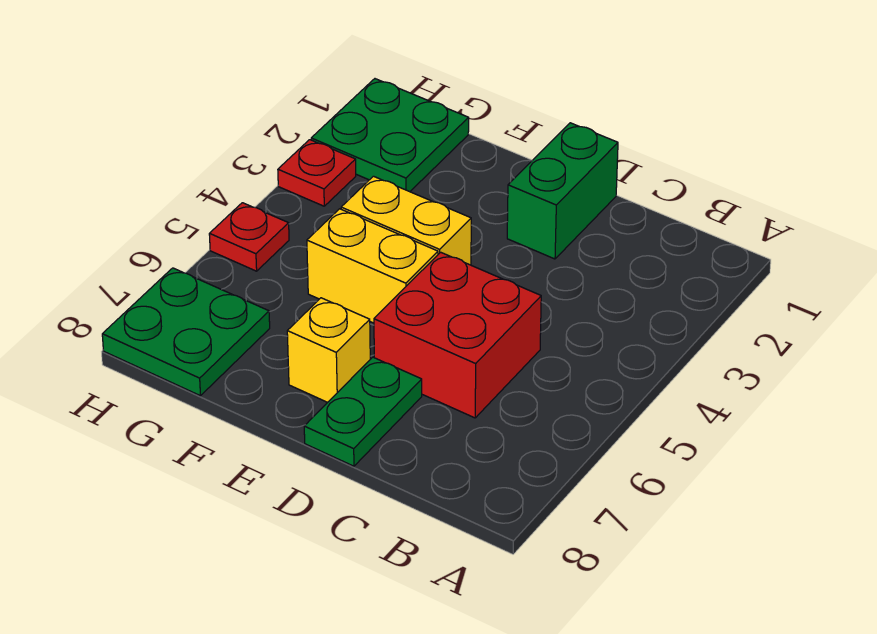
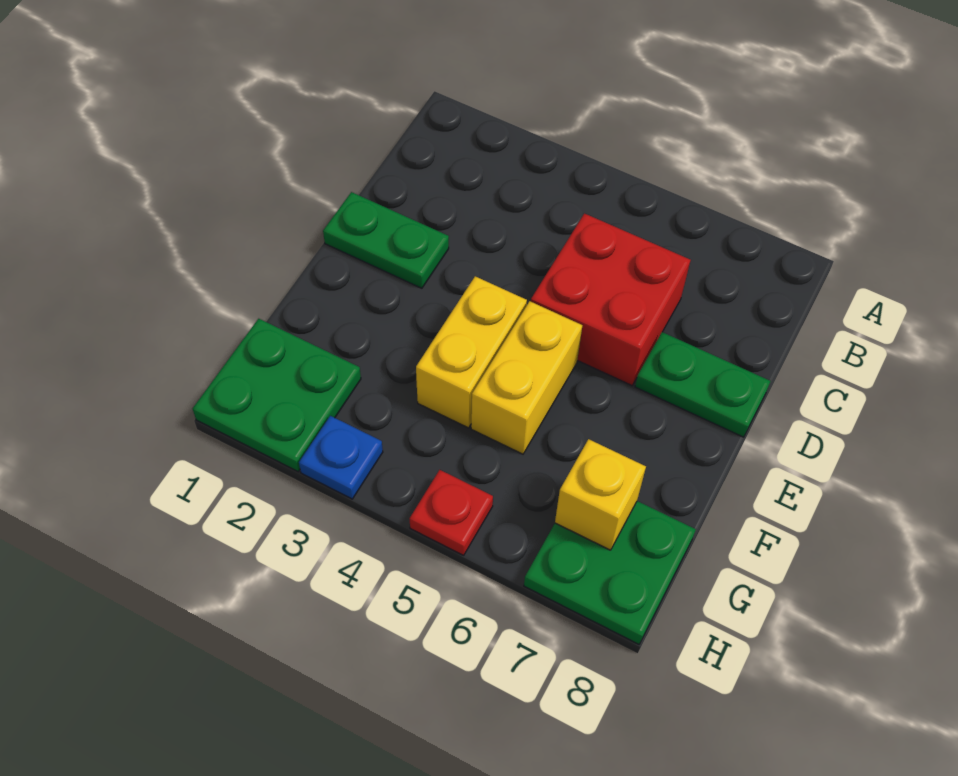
green brick D1:D2 level 1 -> green plate D1:D2 level 1
yellow brick E7 level 1 -> yellow brick G7 level 2
red plate H3 level 1 -> blue plate H3 level 1

